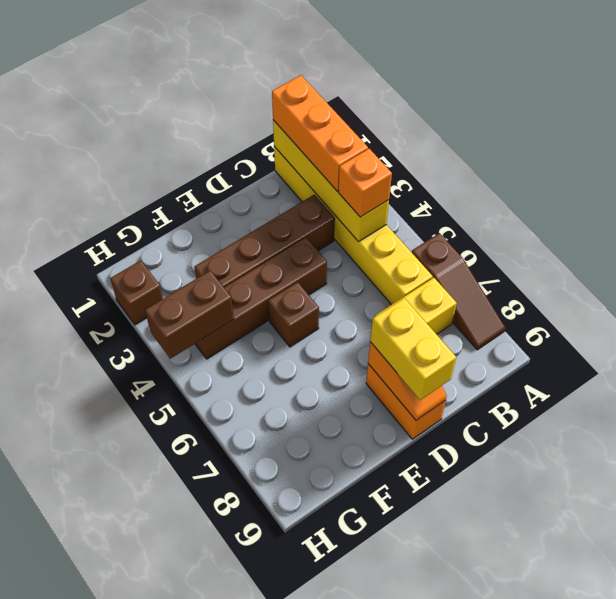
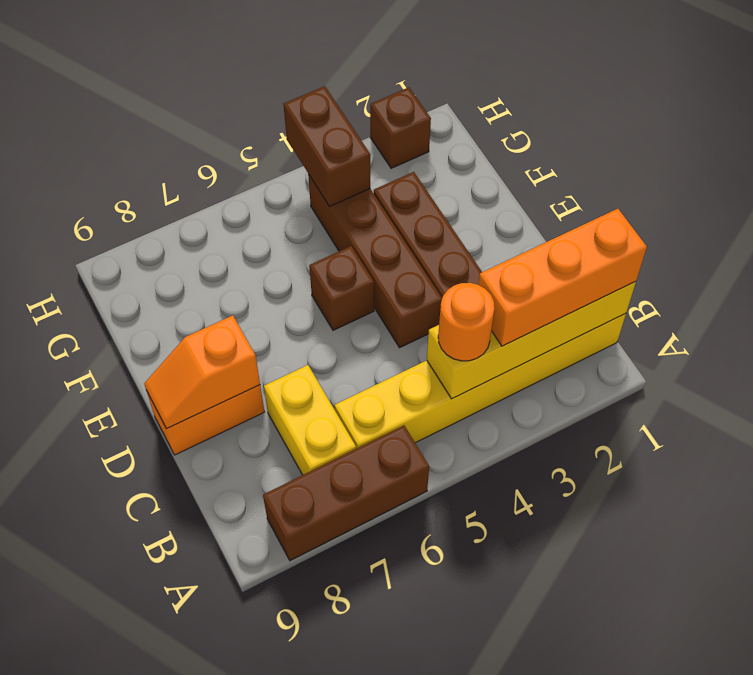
brown slope A6:A8 level 1 top 6 -> brown brick A6:A8 level 1
orange brick B4 level 3 -> orange round brick B4 level 3
yellow brick D8:D9 level 3 -> none

